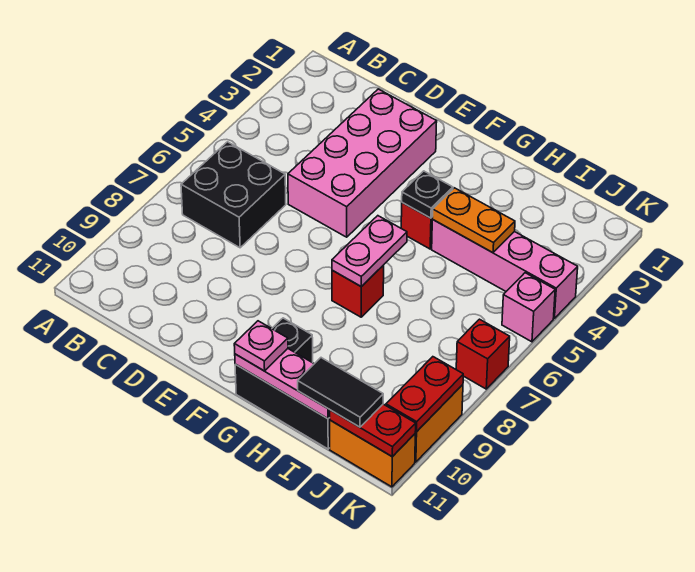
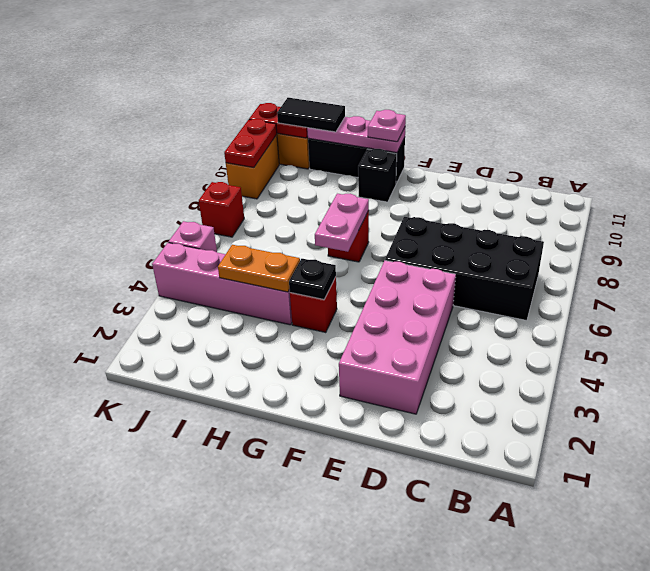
black brick B6:C7 level 1 -> black brick B6:E7 level 1

